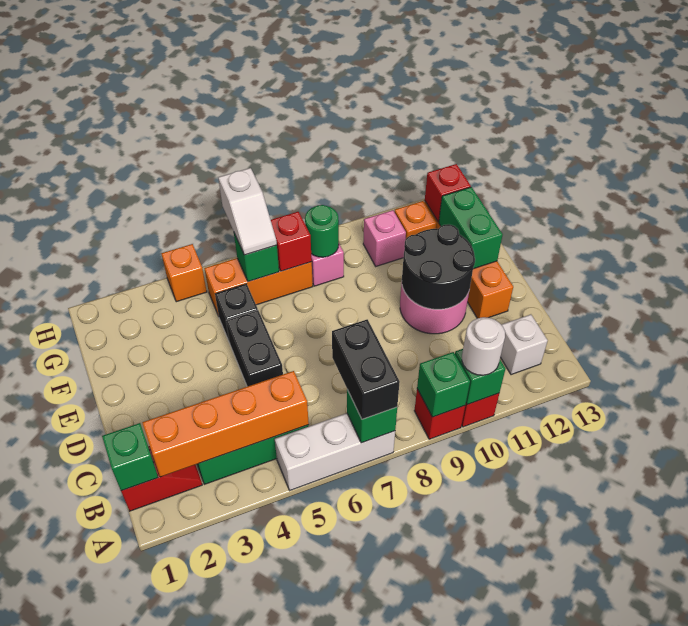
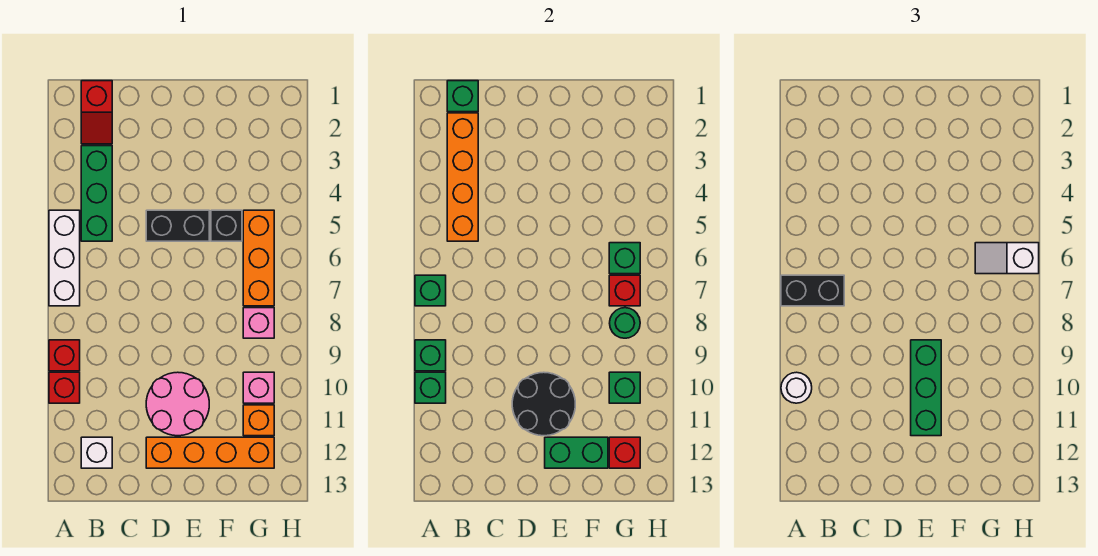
none -> green brick E9:E11 level 3
none -> green brick G10 level 2
orange brick H4 level 1 -> none

